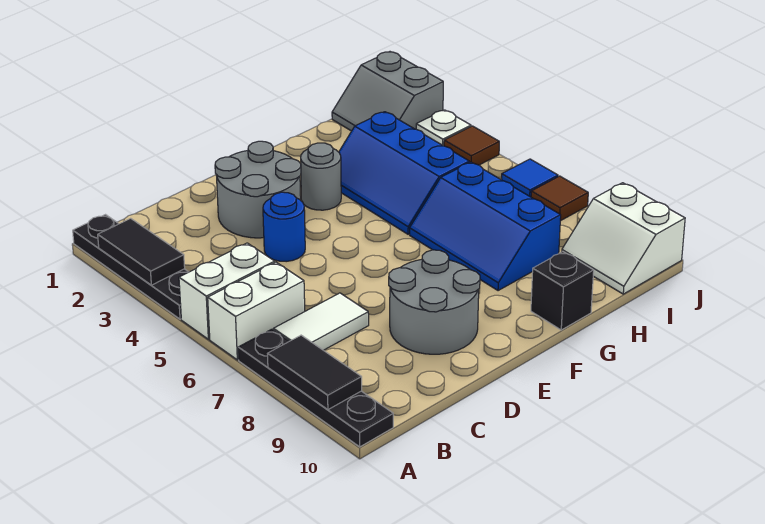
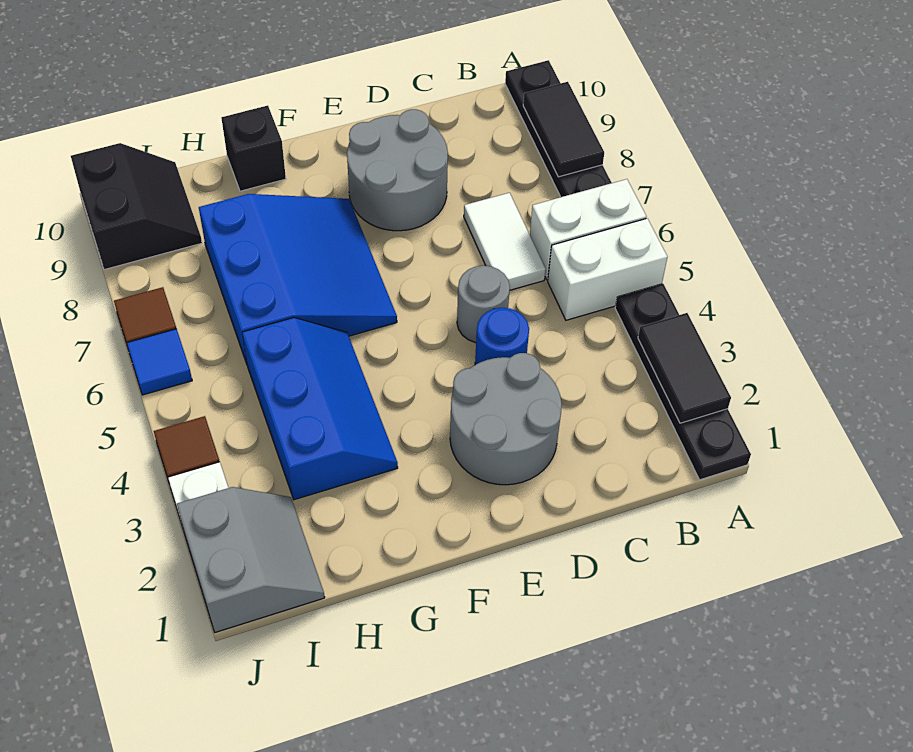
white tile B7:C7 level 1 -> white tile C6:C7 level 1
grey round brick F3 level 1 -> grey round brick D5 level 1
blue slope G6:H8 level 1 top H -> blue slope F6:H8 level 1 top H
white slope I9:J10 level 1 top J -> black slope I9:J10 level 1 top J

